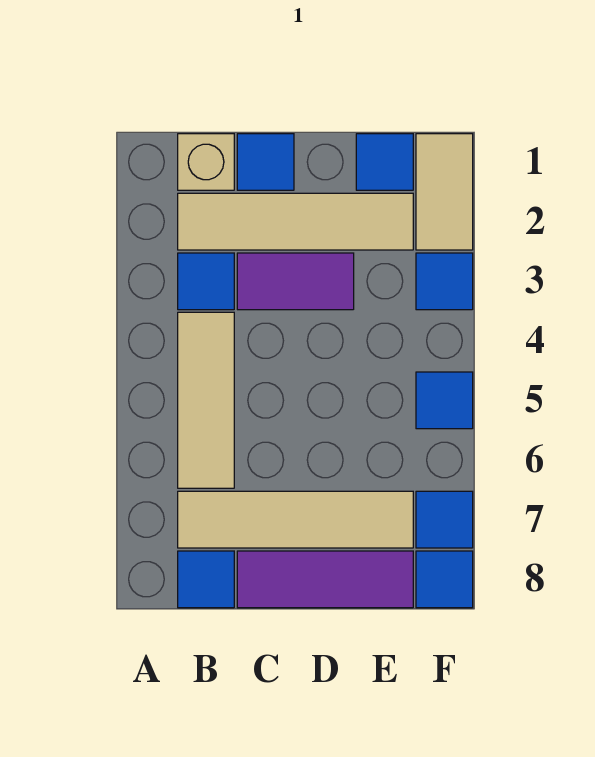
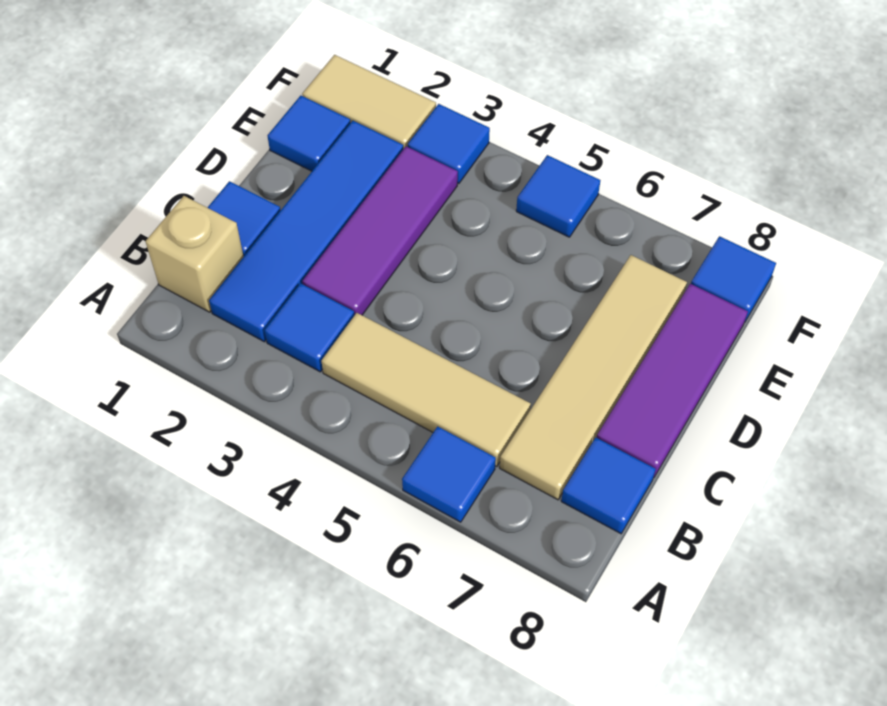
tan tile B2:E2 level 1 -> blue tile B2:E2 level 1
purple tile C3:D3 level 1 -> purple tile C3:E3 level 1
blue tile F7 level 1 -> blue tile A6 level 1

